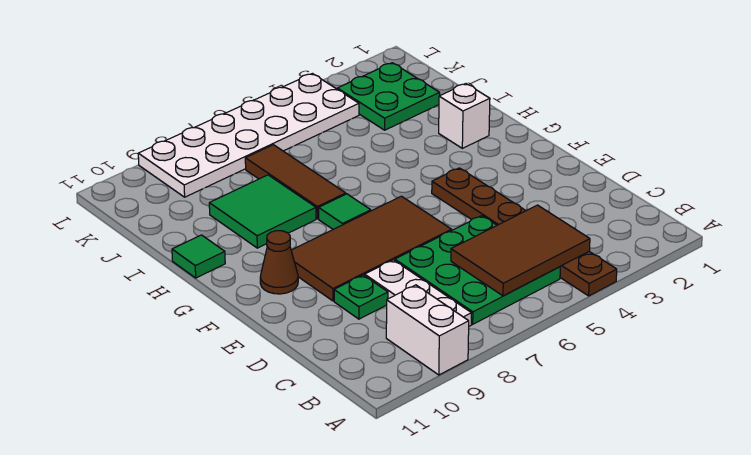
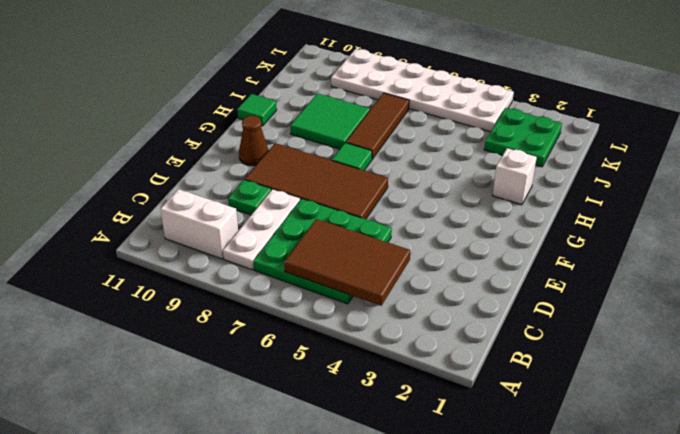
brown plate A4:F4 level 1 -> none
white brick A9:B9 level 1 -> white brick B9:B10 level 1

